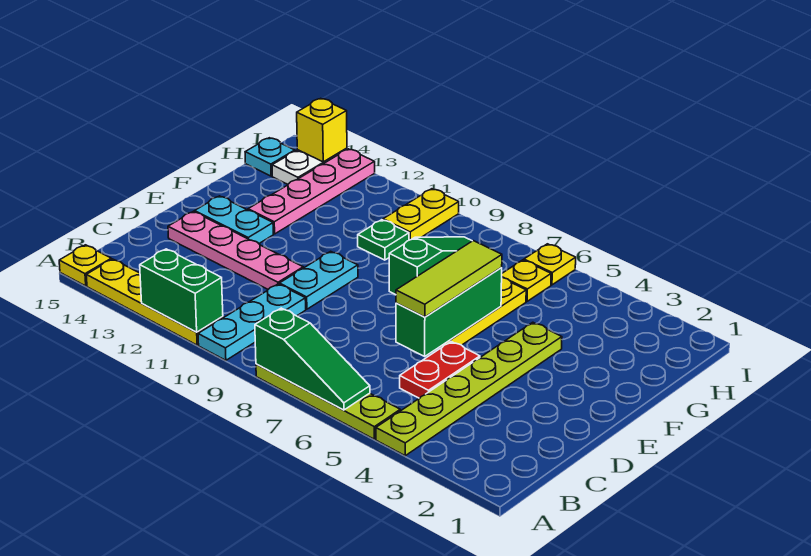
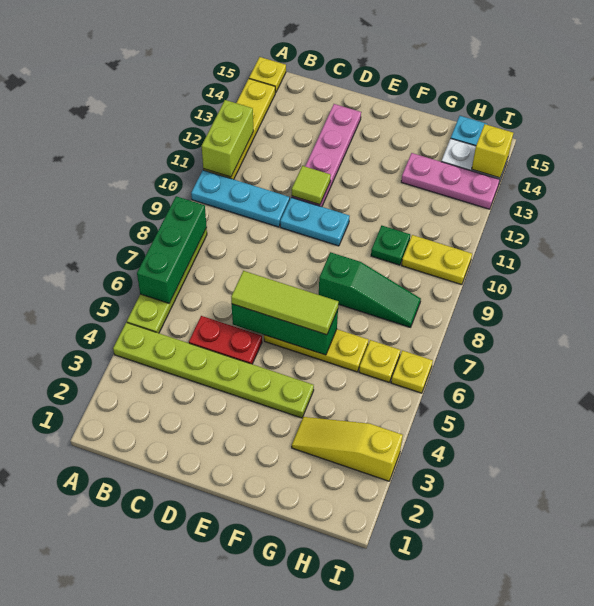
green slope A6:A8 level 2 top 8 -> green brick A6:A8 level 2
green brick A11:A12 level 2 -> lime brick A11:A12 level 2
none -> lime tile D11 level 2
cyan plate E13:E14 level 1 -> none
pink plate F13:I13 level 1 -> pink plate G13:I13 level 1
none -> yellow slope G3:I3 level 1 top I

